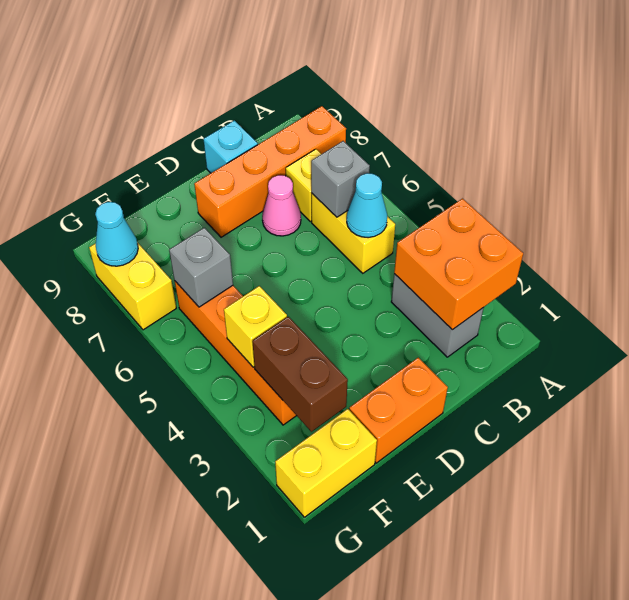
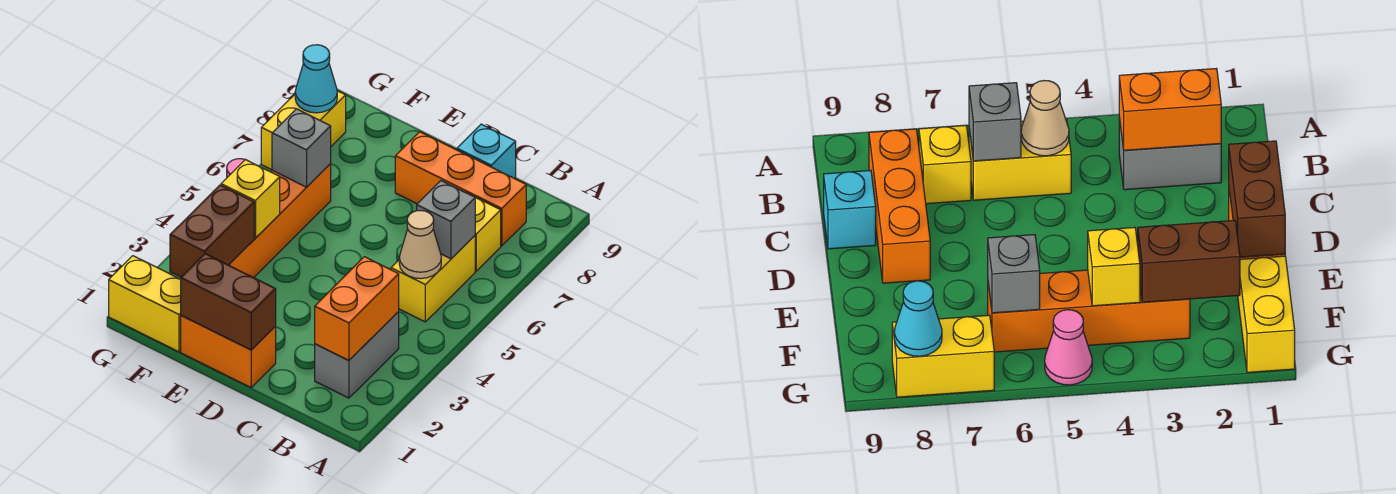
orange brick A2:B3 level 2 -> orange brick B2:B3 level 2
orange brick A8:D8 level 1 -> orange brick B8:D8 level 1
cyan cone B5 level 2 -> tan cone B5 level 2
pink cone C7 level 1 -> pink cone G5 level 1
none -> brown brick D1:E1 level 2

